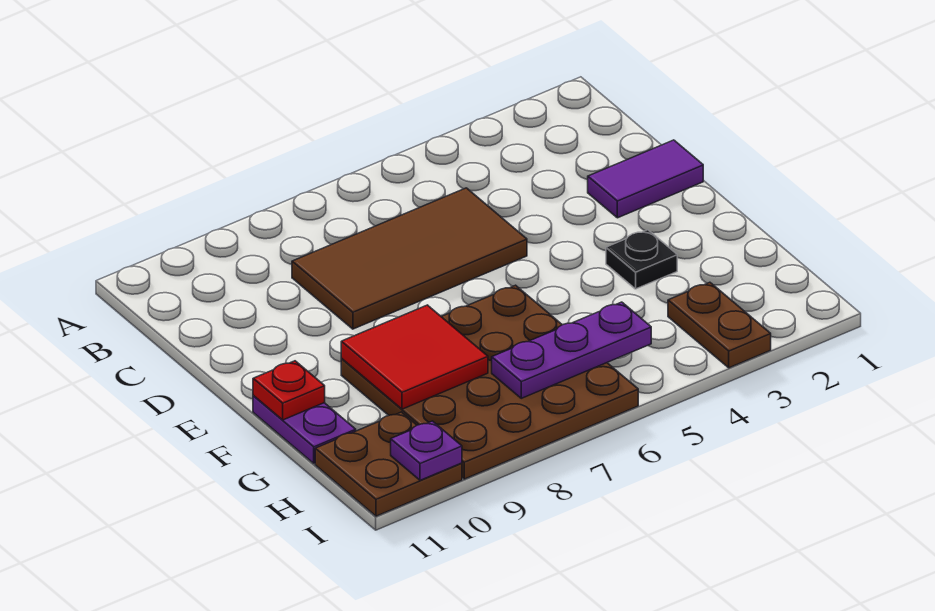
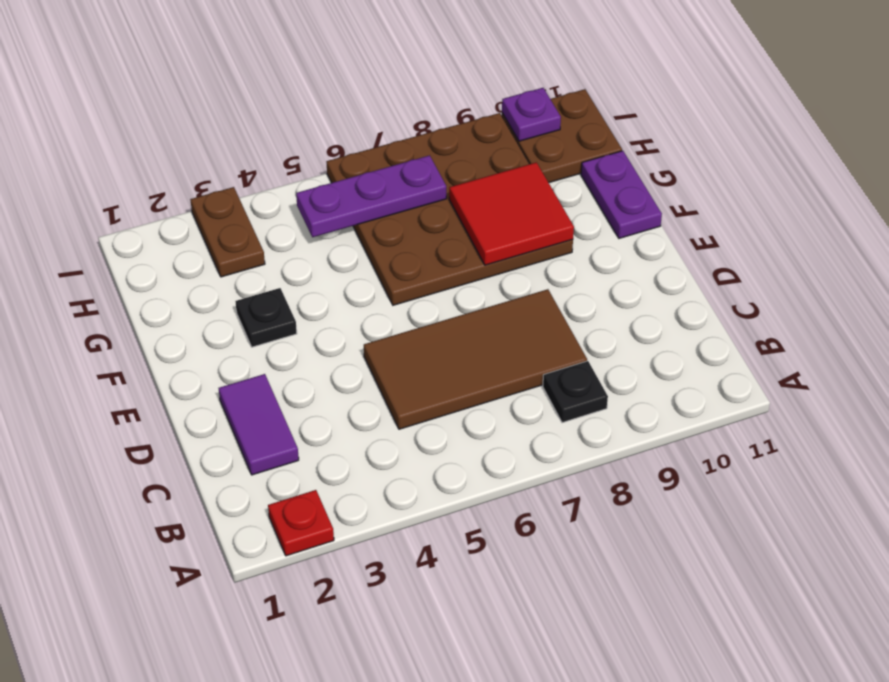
none -> black plate B8 level 1
purple tile D1:D2 level 1 -> purple tile C2:D2 level 1
red plate F11 level 2 -> red plate A2 level 1

